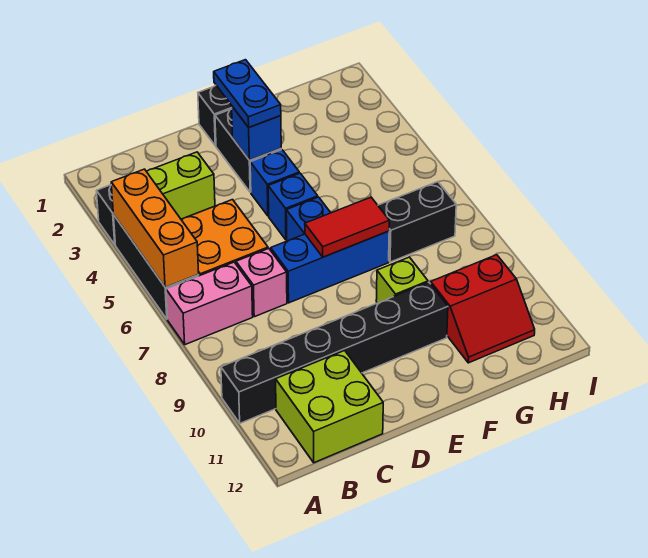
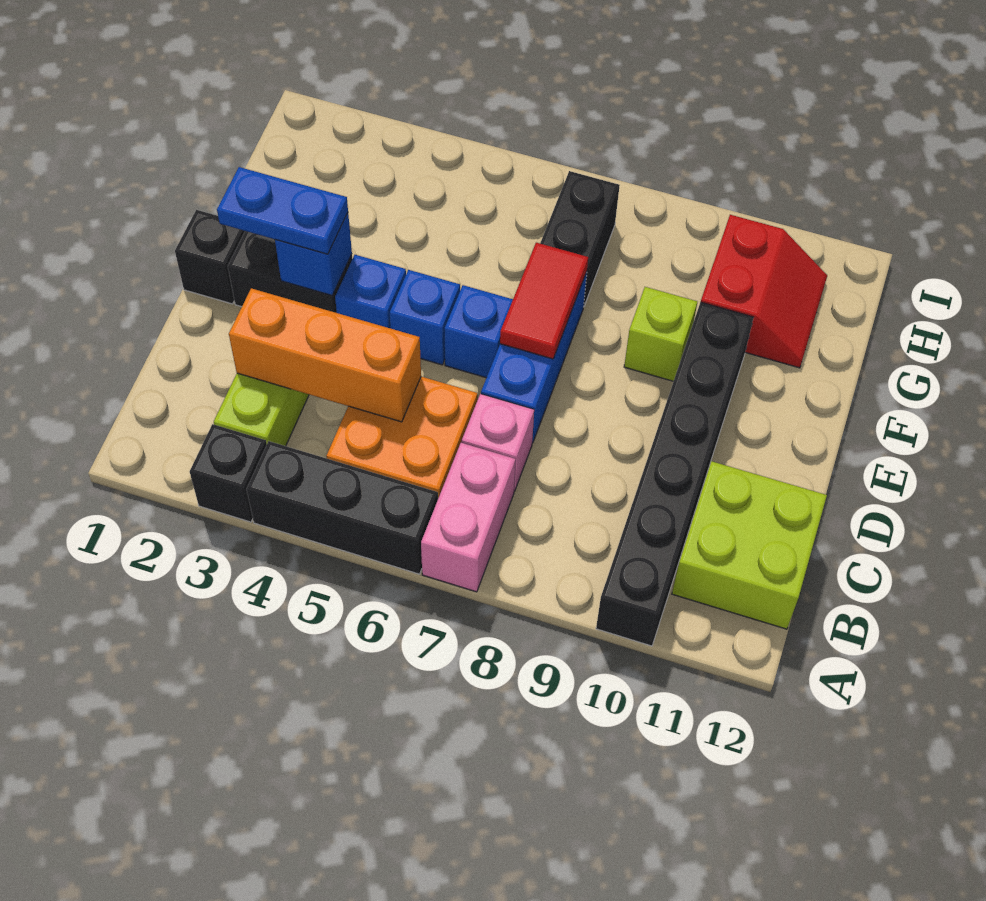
orange brick A4:A6 level 2 -> orange brick C3:C5 level 2

